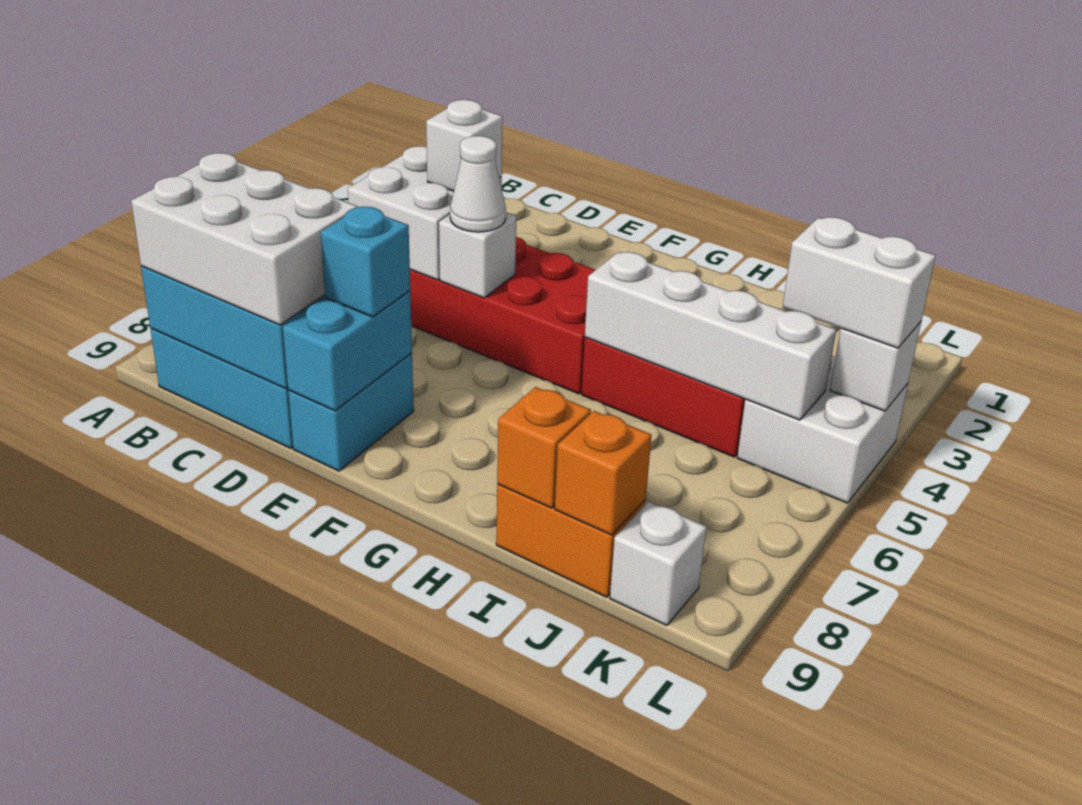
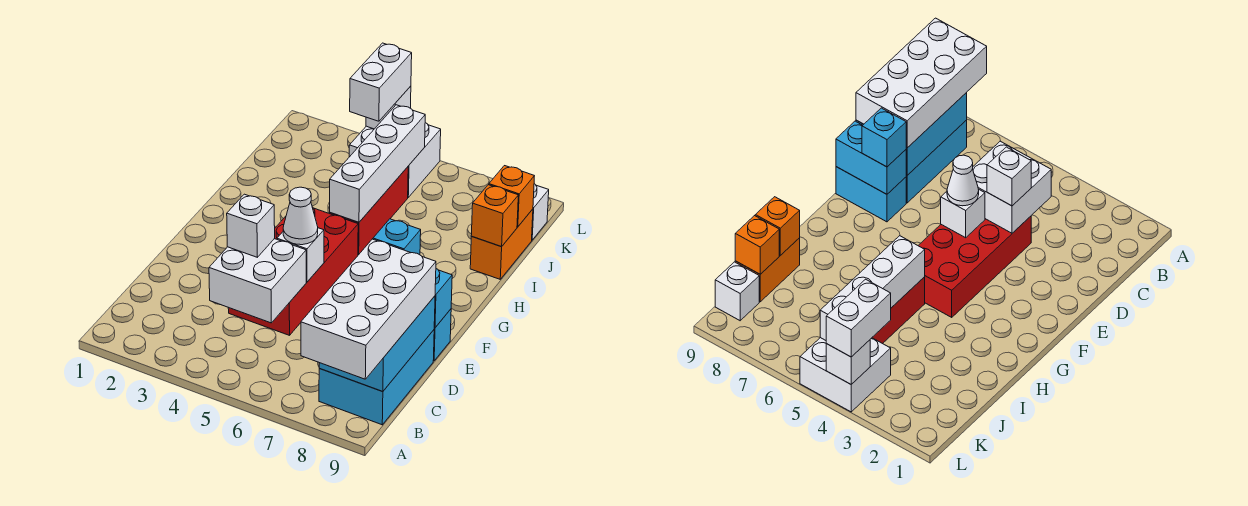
white brick B8:D9 level 3 -> white brick A8:D9 level 3

